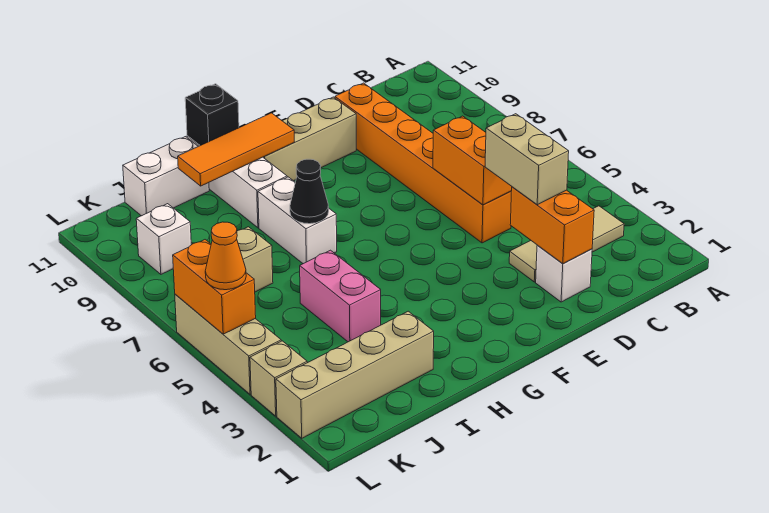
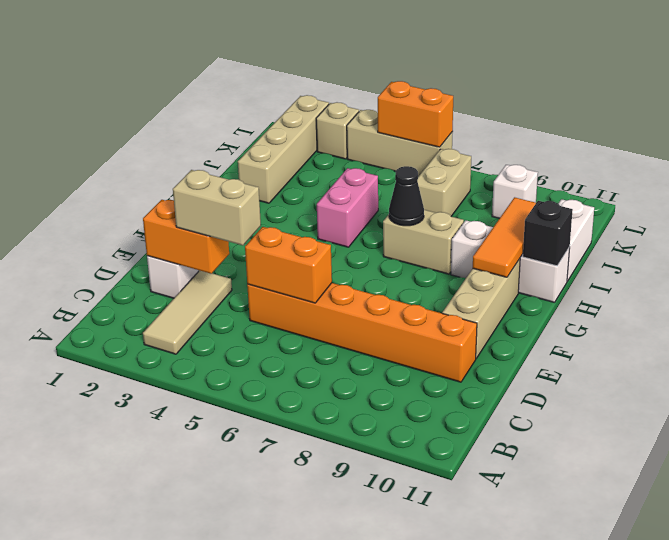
white brick H7:H8 level 1 -> tan brick H7:H8 level 1
pink brick I4:I5 level 1 -> pink brick H5:I5 level 1
orange cone L5 level 3 -> none

